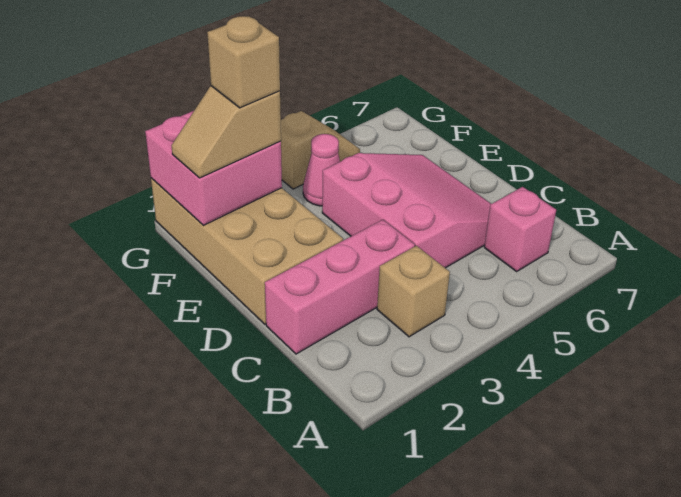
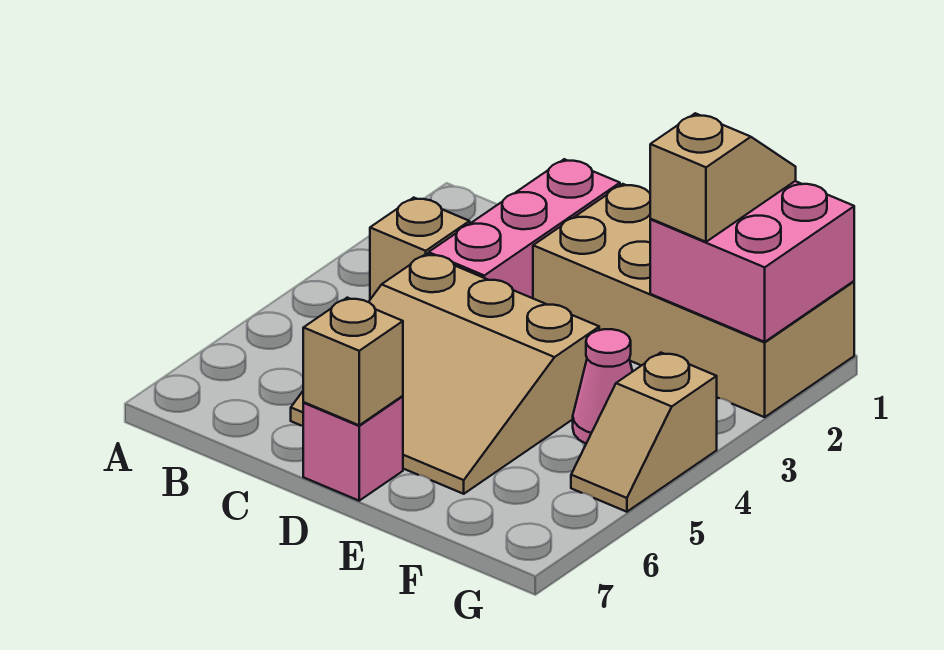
pink brick B6 level 1 -> pink brick D7 level 1
pink slope C4:E6 level 1 top 4 -> tan slope C4:E6 level 1 top 4
tan brick F2 level 4 -> tan brick D7 level 2

